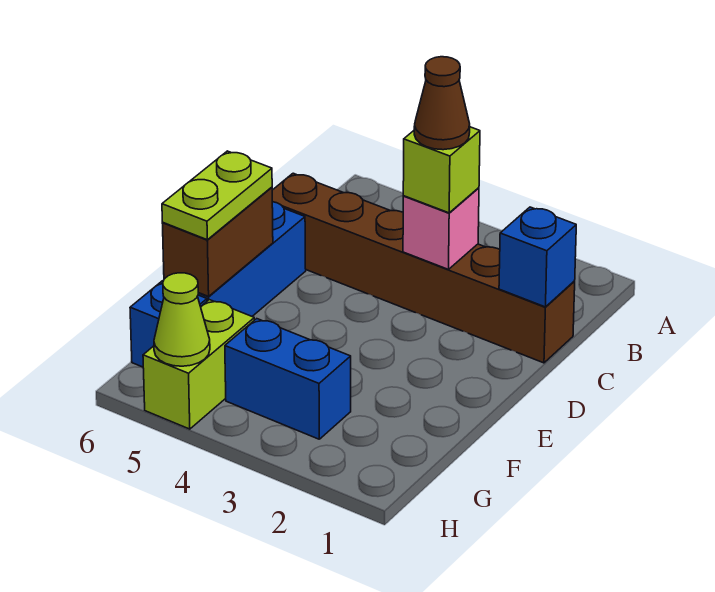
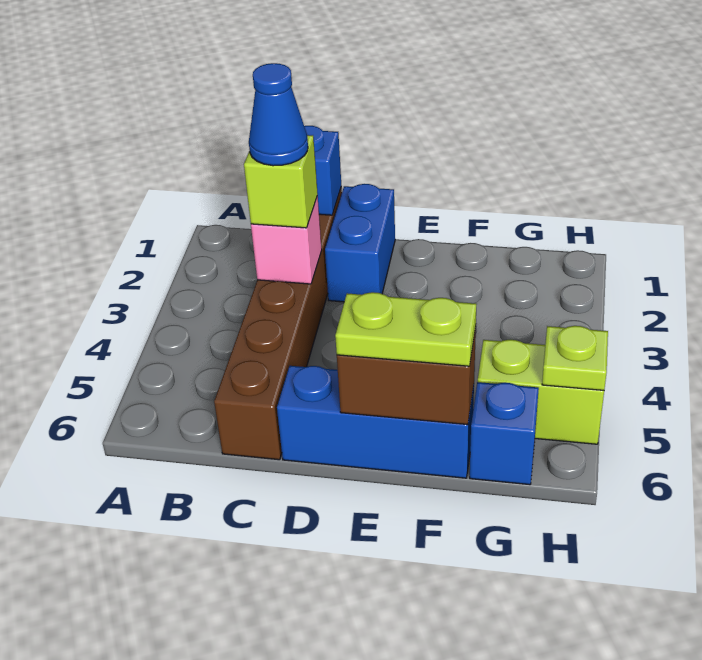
brown cone C3 level 4 -> blue cone C3 level 4
blue brick G3:G4 level 1 -> blue brick D1:D2 level 1
lime cone H5 level 2 -> lime plate H5 level 2

